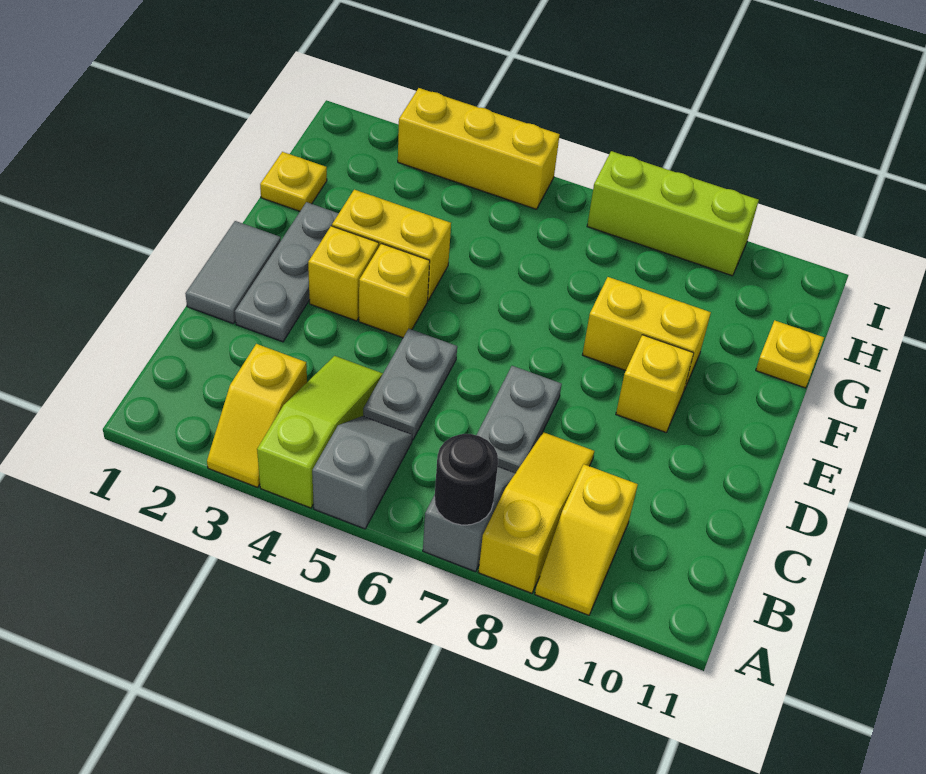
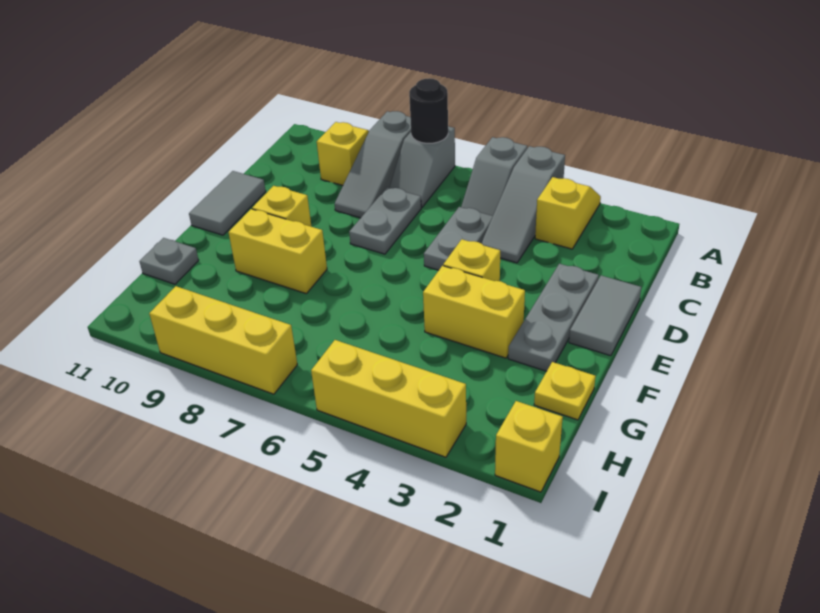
lime slope A4:C4 level 1 top A -> grey slope A4:C4 level 1 top A
yellow slope A8:C8 level 1 top A -> grey slope A8:C8 level 1 top A
none -> grey tile D11:E11 level 1
yellow brick E3 level 1 -> yellow brick I1 level 1
yellow plate G11 level 1 -> grey plate G11 level 1
lime brick I7:I9 level 1 -> yellow brick I7:I9 level 1

